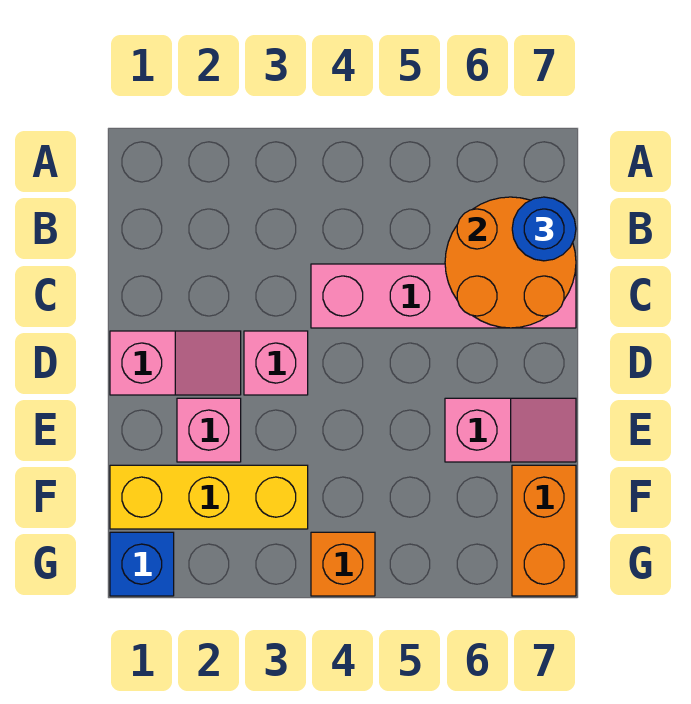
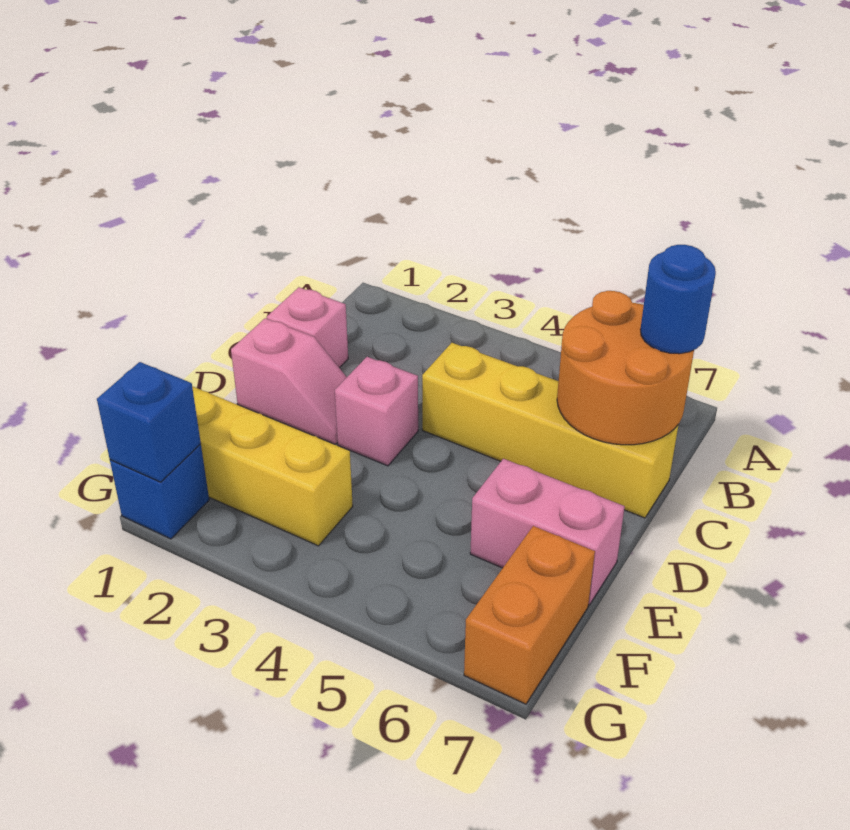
pink brick C4:C7 level 1 -> yellow brick C4:C7 level 1
pink brick E2 level 1 -> pink brick C1 level 1
pink slope E6:E7 level 1 top 6 -> pink brick E6:E7 level 1
none -> blue brick G1 level 2
orange brick G4 level 1 -> none

